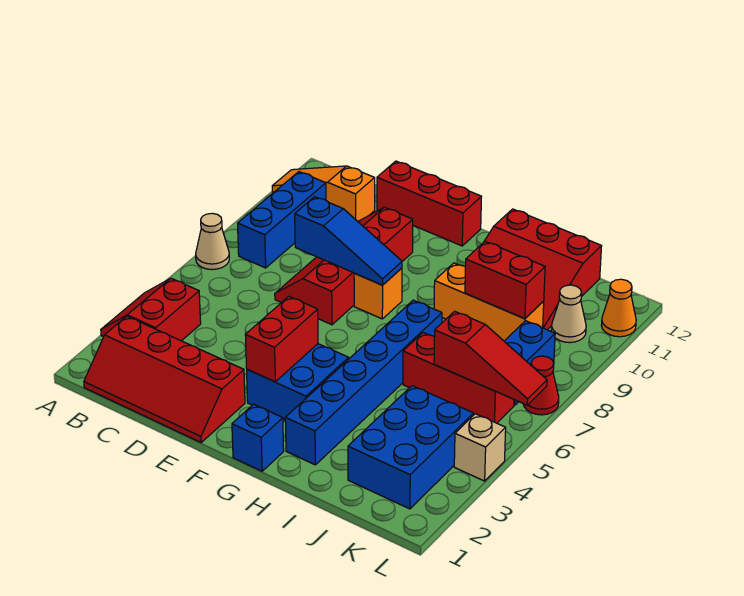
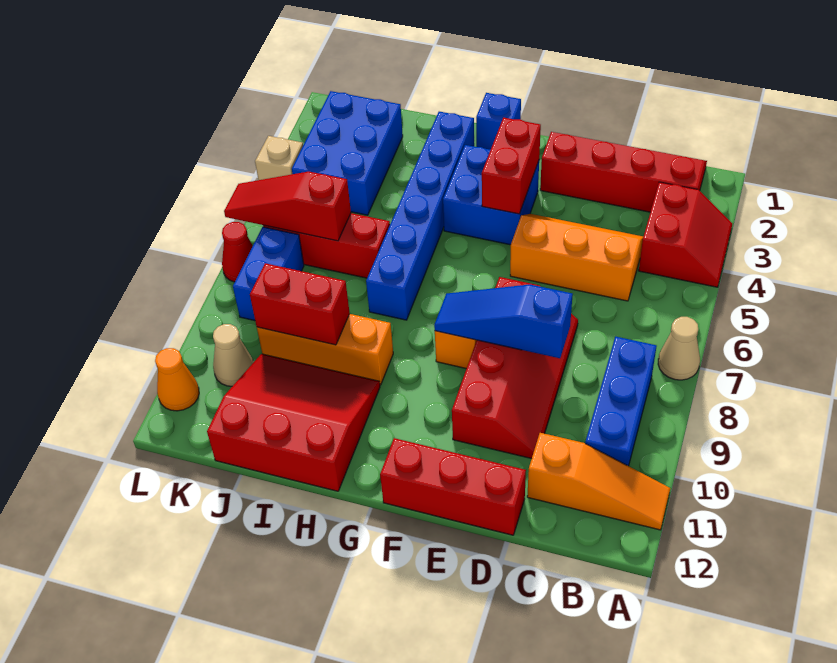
none -> orange slope C4:E5 level 1 top 5

